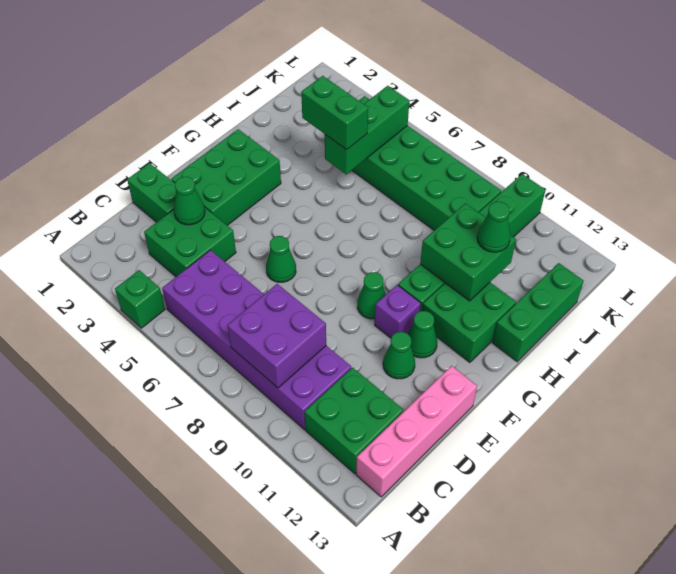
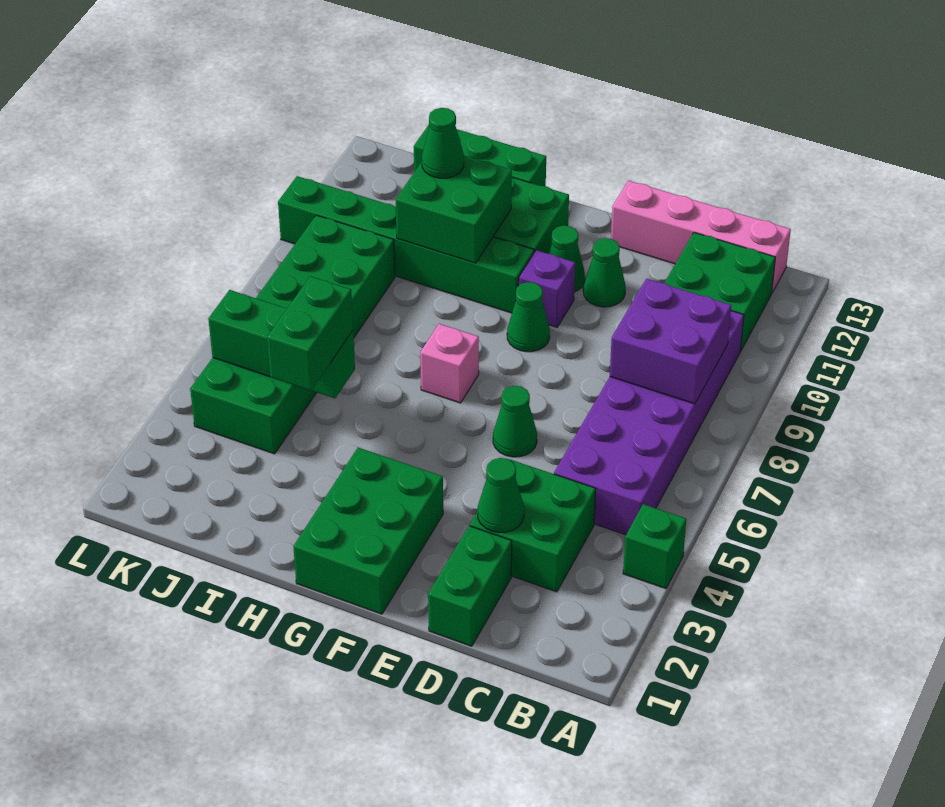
green brick E2:G3 level 1 -> green brick F1:G3 level 1
none -> pink brick G7 level 1

